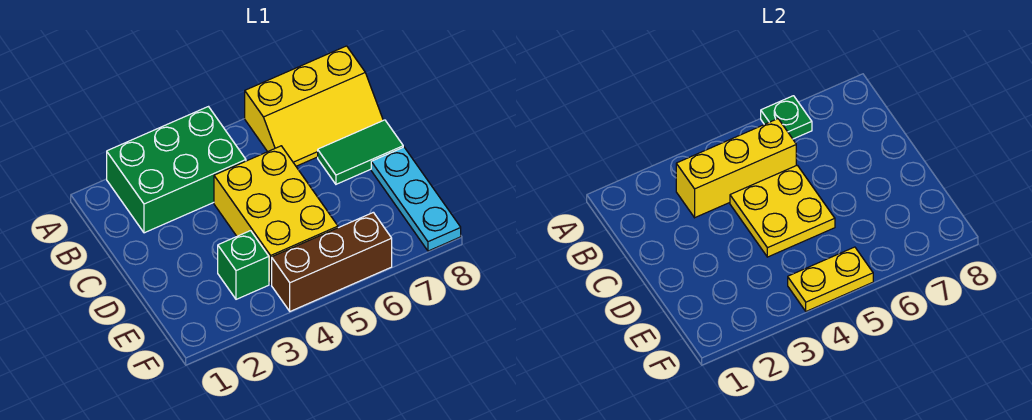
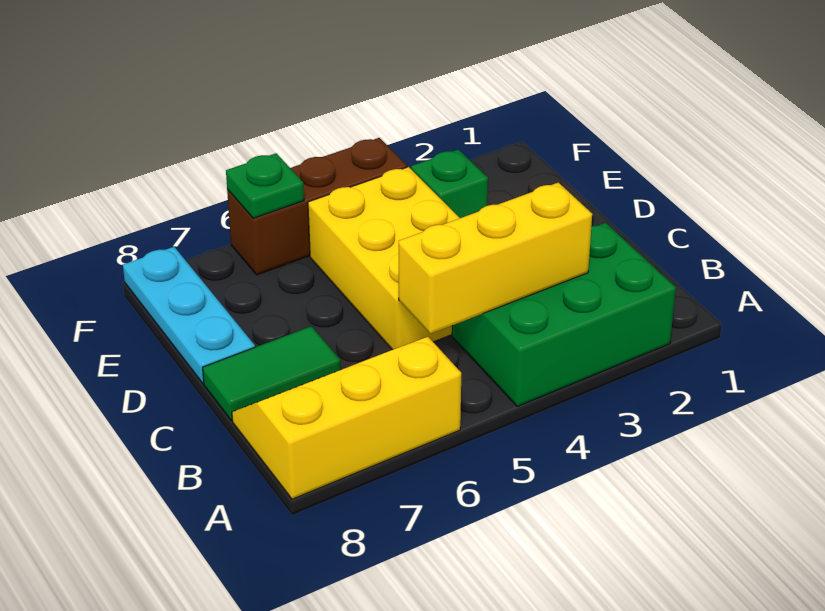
green plate A6 level 2 -> green plate F6 level 2
yellow plate C4:D5 level 2 -> none
yellow plate F4:F5 level 2 -> none

